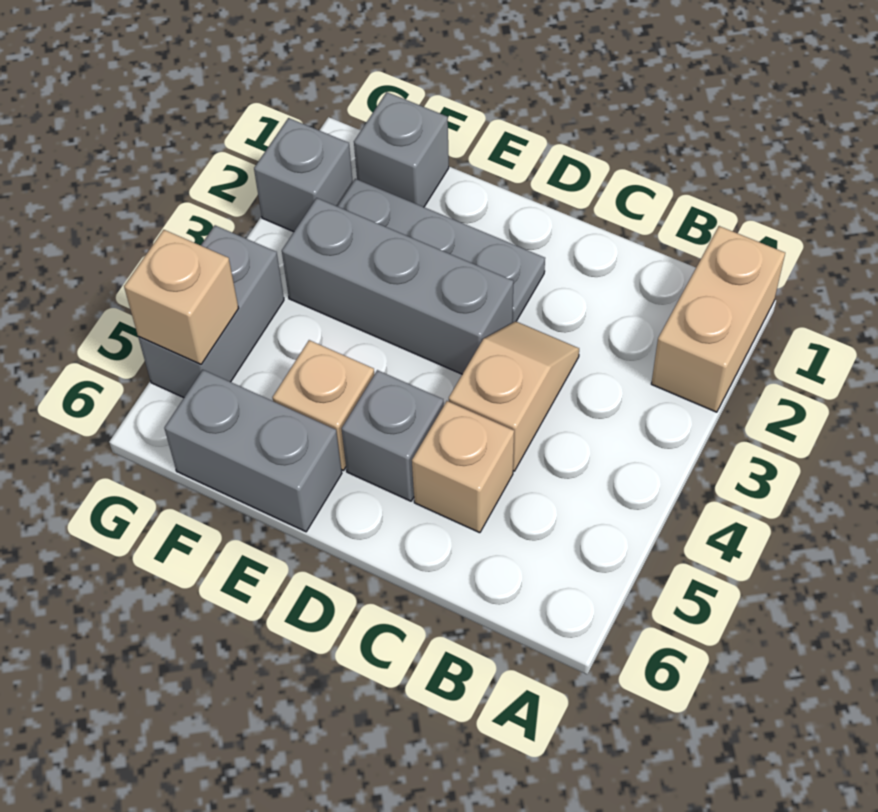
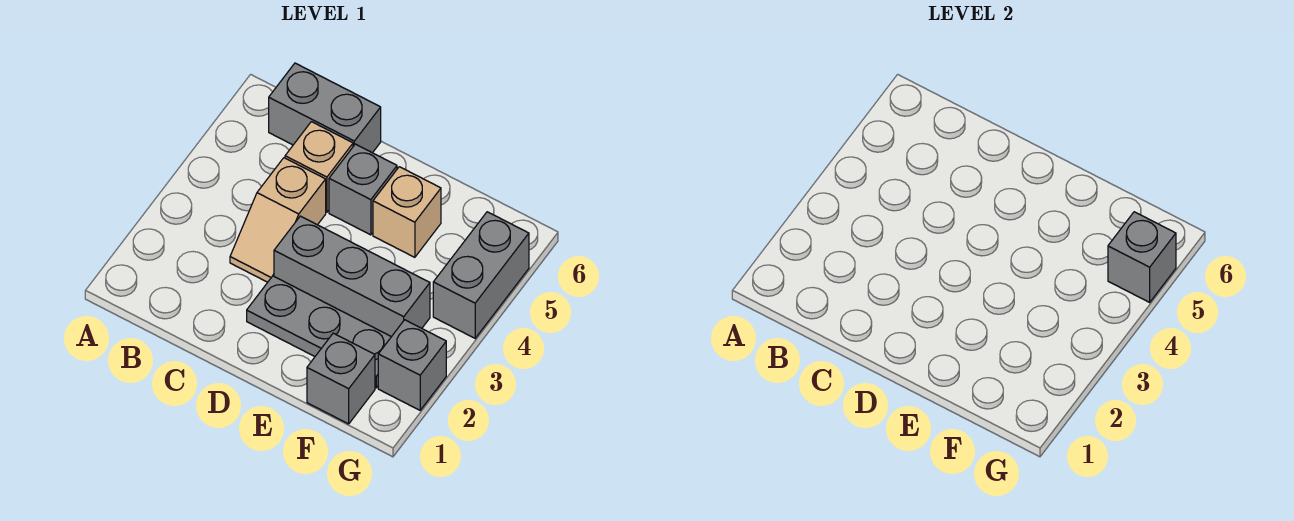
tan brick A1:A2 level 1 -> none
grey brick E6:F6 level 1 -> grey brick B6:C6 level 1
tan brick G5 level 2 -> grey brick G5 level 2

